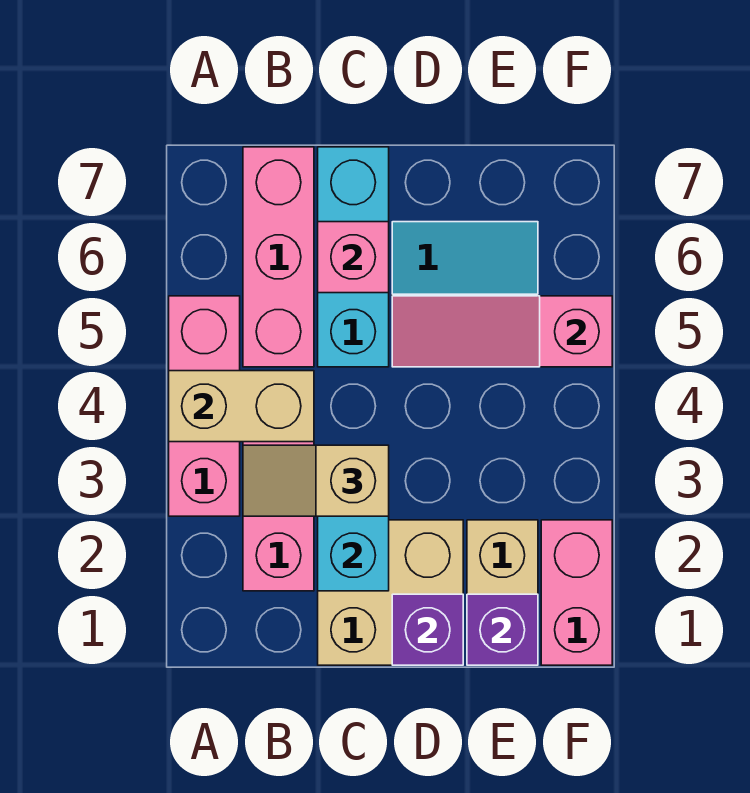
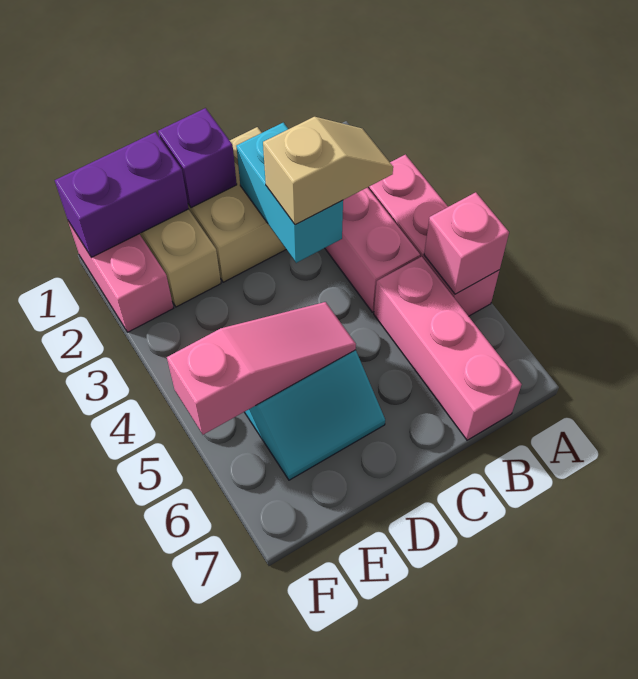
tan brick A4:B4 level 2 -> none
cyan brick C5:C7 level 1 -> none
pink brick C6 level 2 -> pink brick A5 level 2
purple brick E1 level 2 -> purple brick E1:F1 level 2

